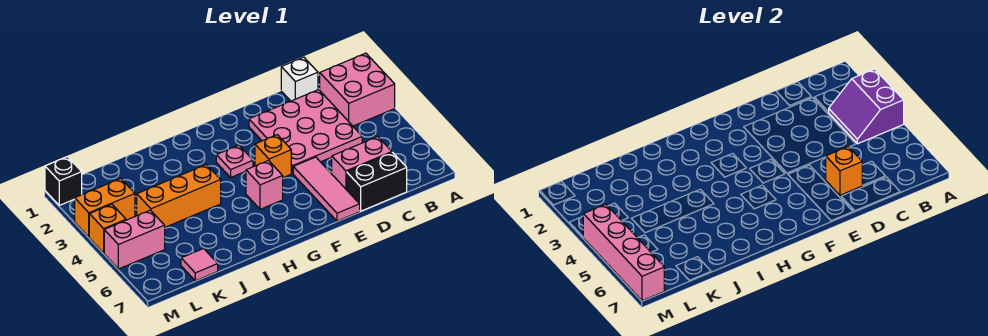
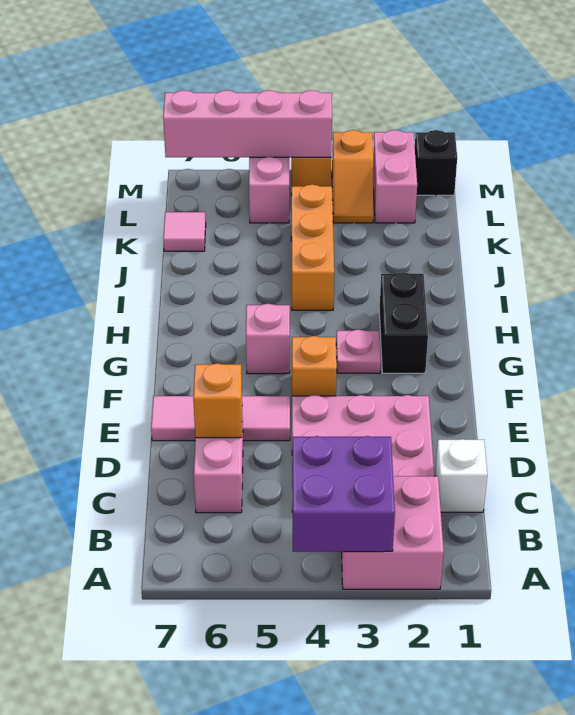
purple slope A3:B4 level 2 top A -> purple brick A3:B4 level 2
black brick C7:D7 level 1 -> black brick G2:H2 level 1
none -> pink brick L2:M2 level 1
orange brick L3:M3 level 1 -> orange slope L3:M3 level 1 top M

